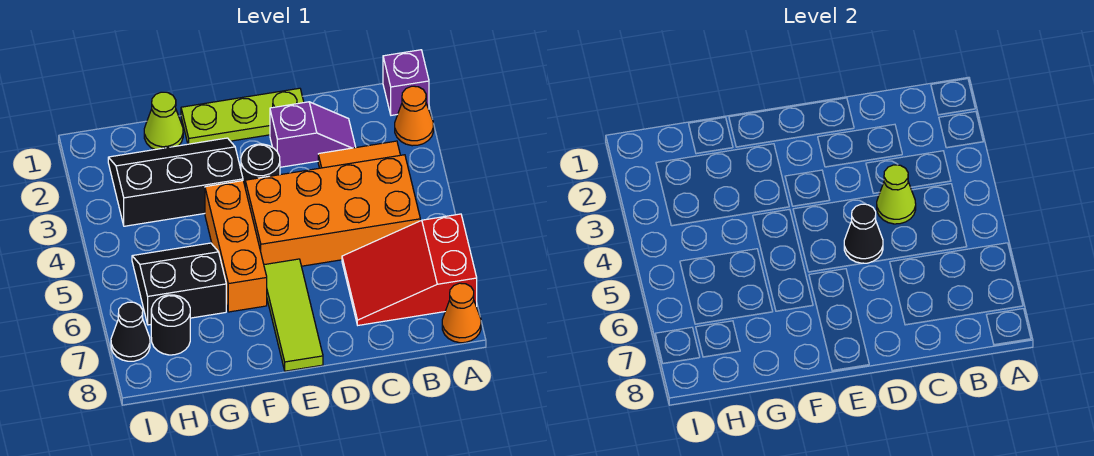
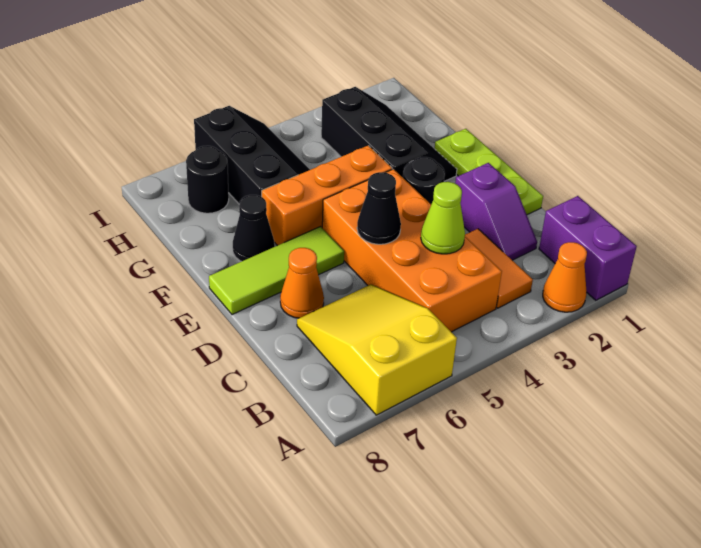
purple brick A1 level 1 -> purple brick A1:B1 level 1
red slope A6:C7 level 1 top A -> yellow slope A6:C7 level 1 top A
orange cone A8 level 1 -> orange cone D7 level 1
lime cone G1 level 1 -> none
black slope G5:H6 level 1 top 6 -> black slope G5:I6 level 1 top 6
black cone I7 level 1 -> black cone F7 level 1

